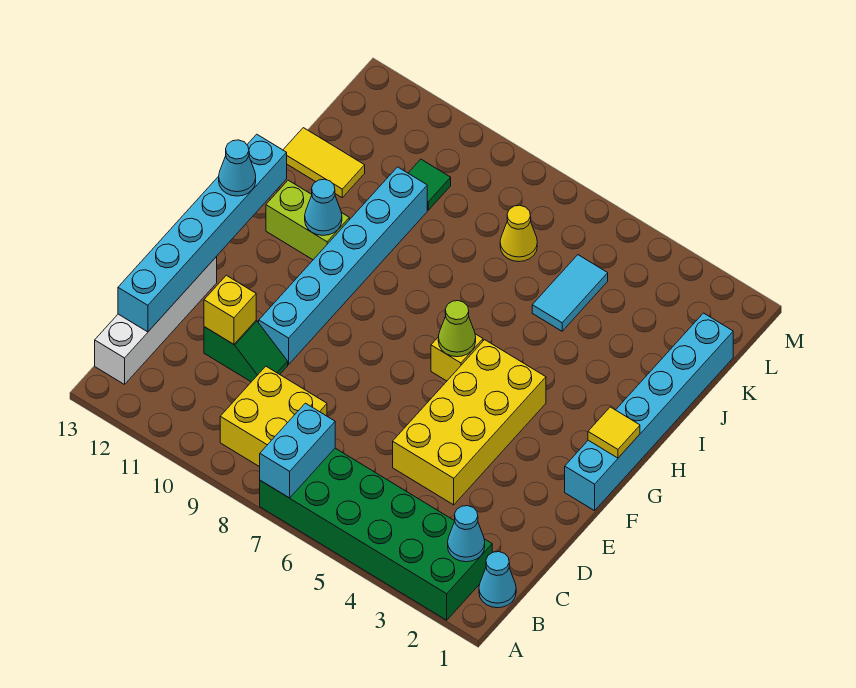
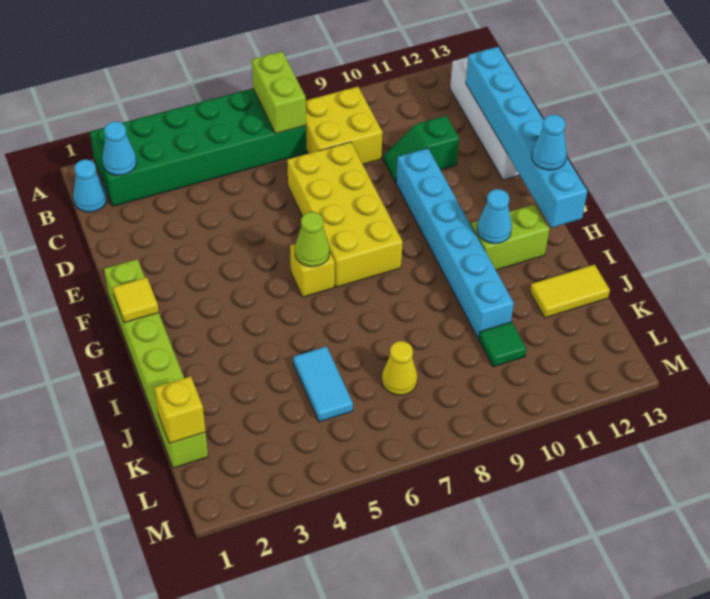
cyan brick A7:B7 level 2 -> lime brick A7:B7 level 2
yellow brick D4:G5 level 1 -> yellow brick D7:G8 level 1
yellow brick D11 level 2 -> yellow brick K1 level 2
cyan brick F1:K1 level 1 -> lime brick F1:K1 level 1

